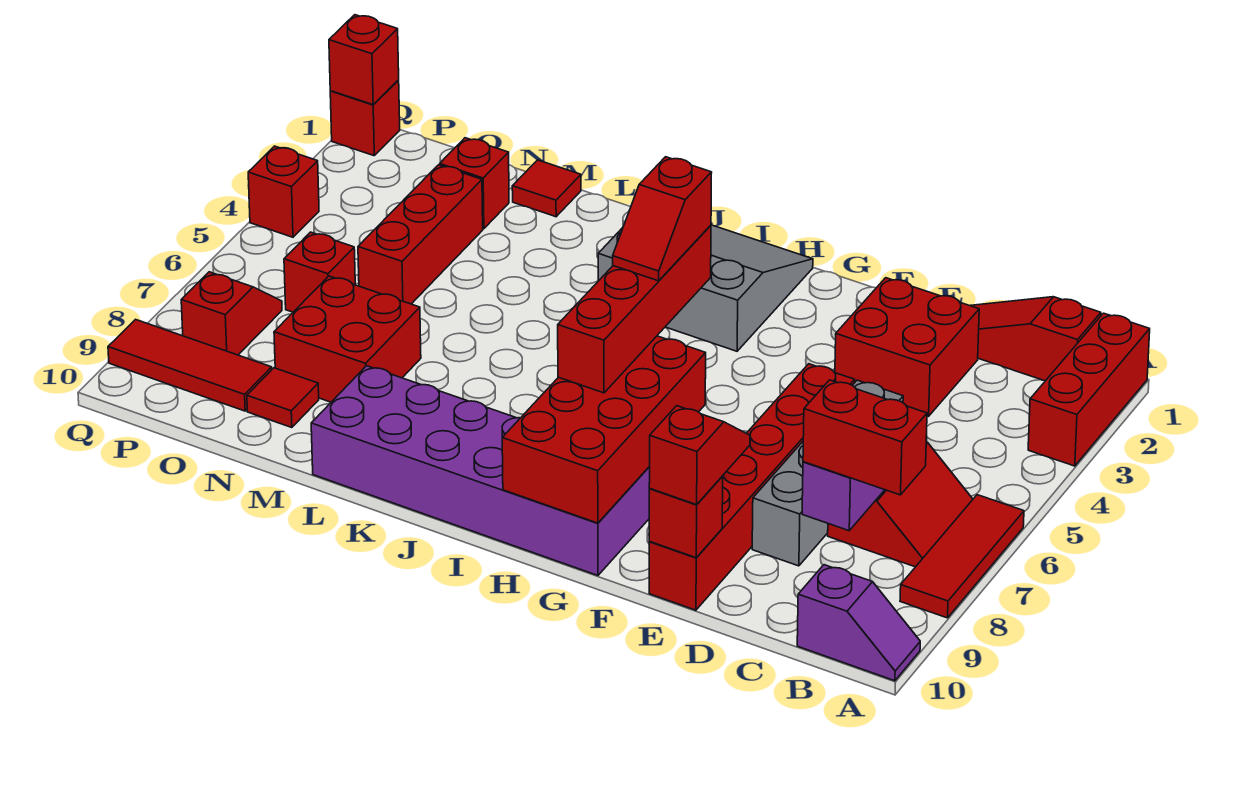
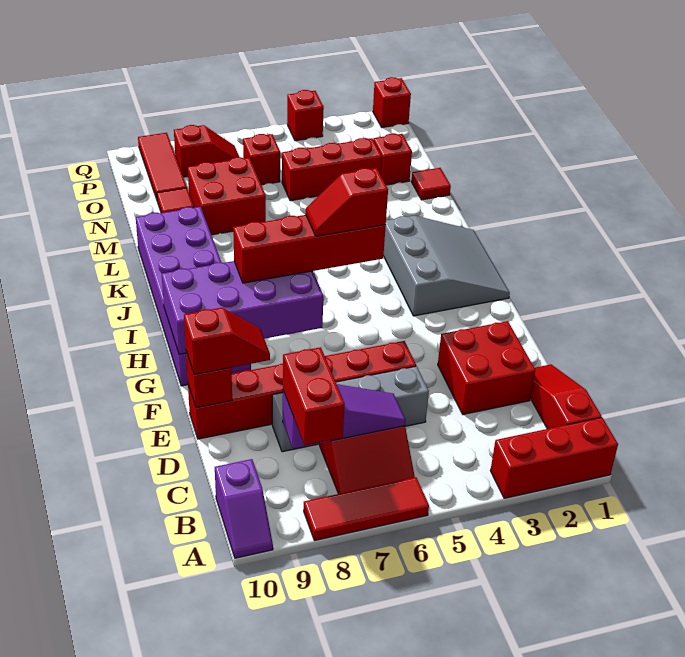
red brick G7:H10 level 2 -> purple brick G7:H10 level 2
red brick Q1 level 2 -> none

